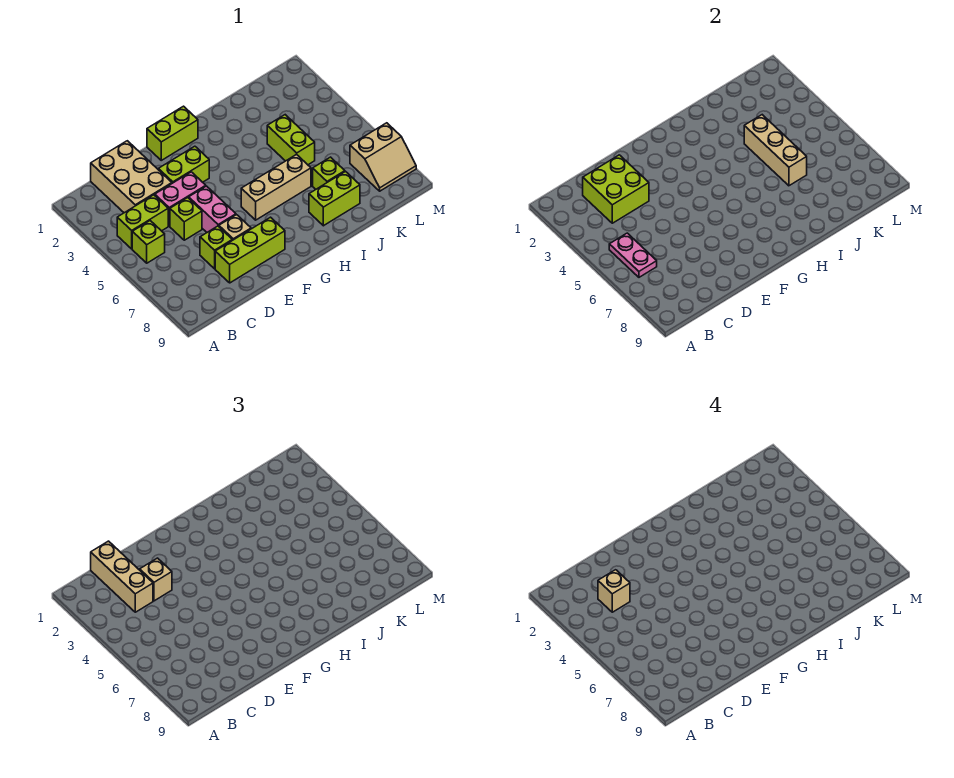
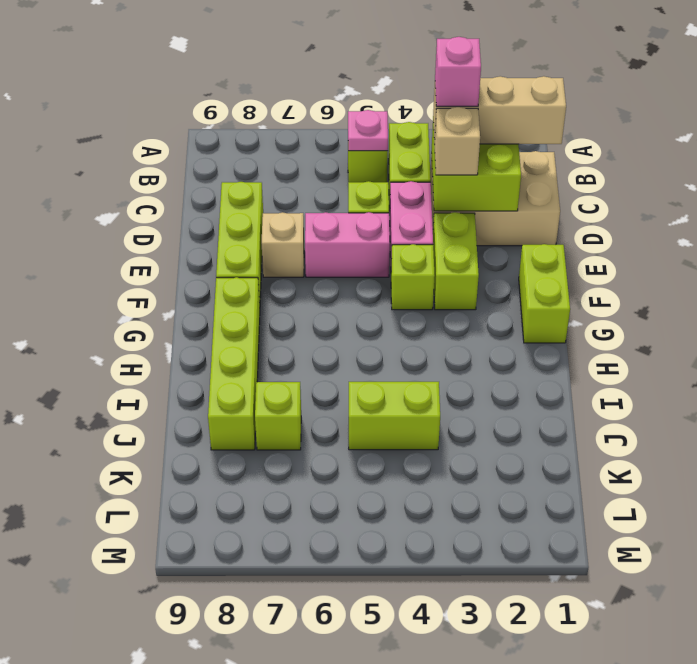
pink plate B5:B6 level 2 -> pink plate B5 level 2
tan brick C3 level 4 -> pink brick C3 level 4
lime brick D7 level 1 -> lime brick F4 level 1
tan brick G6:I6 level 1 -> none
lime brick I8:J8 level 1 -> lime brick G8:J8 level 1
tan brick J4:J6 level 2 -> none
tan slope L7:M8 level 1 top 7 -> none

